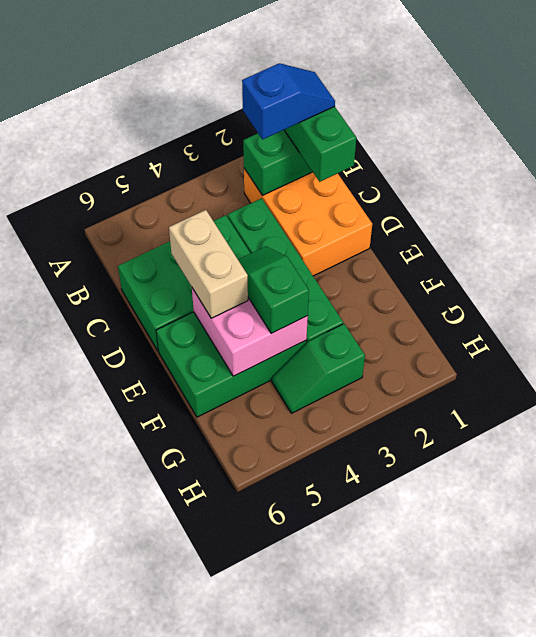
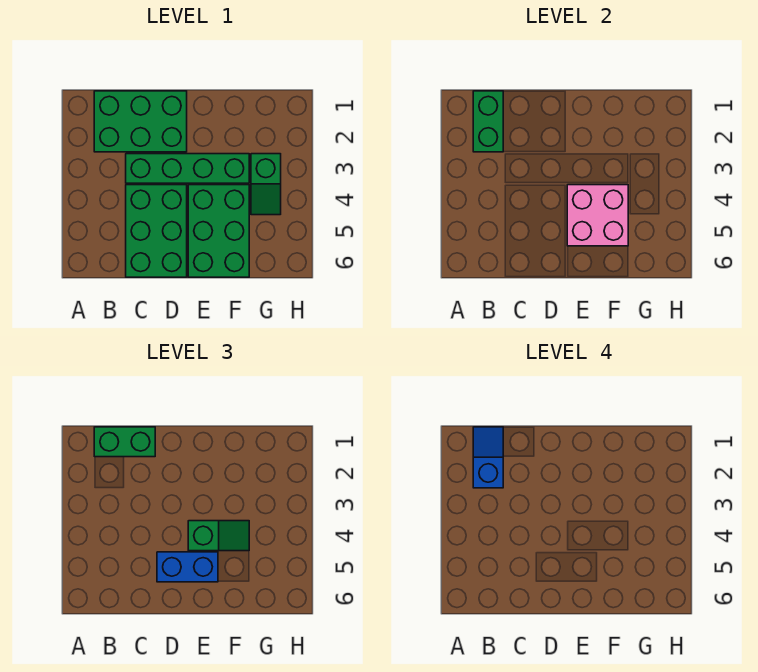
orange brick B1:D2 level 1 -> green brick B1:D2 level 1
tan brick D5:E5 level 3 -> blue brick D5:E5 level 3
green slope E4:F4 level 3 top F -> green slope E4:F4 level 3 top E

